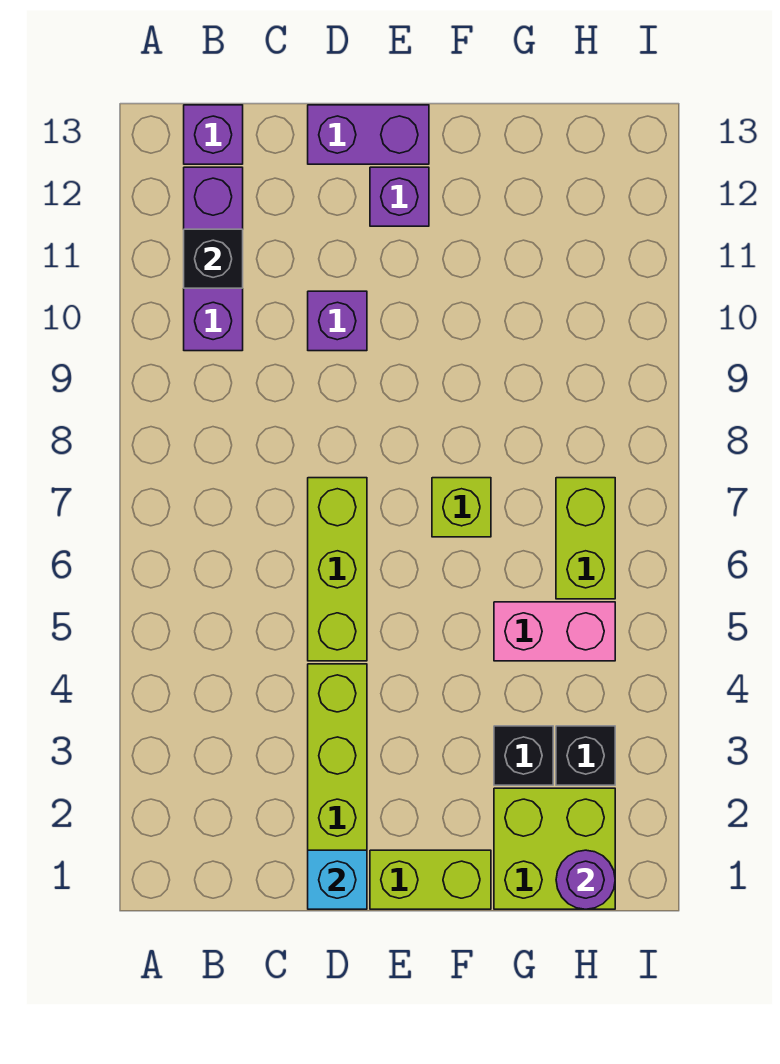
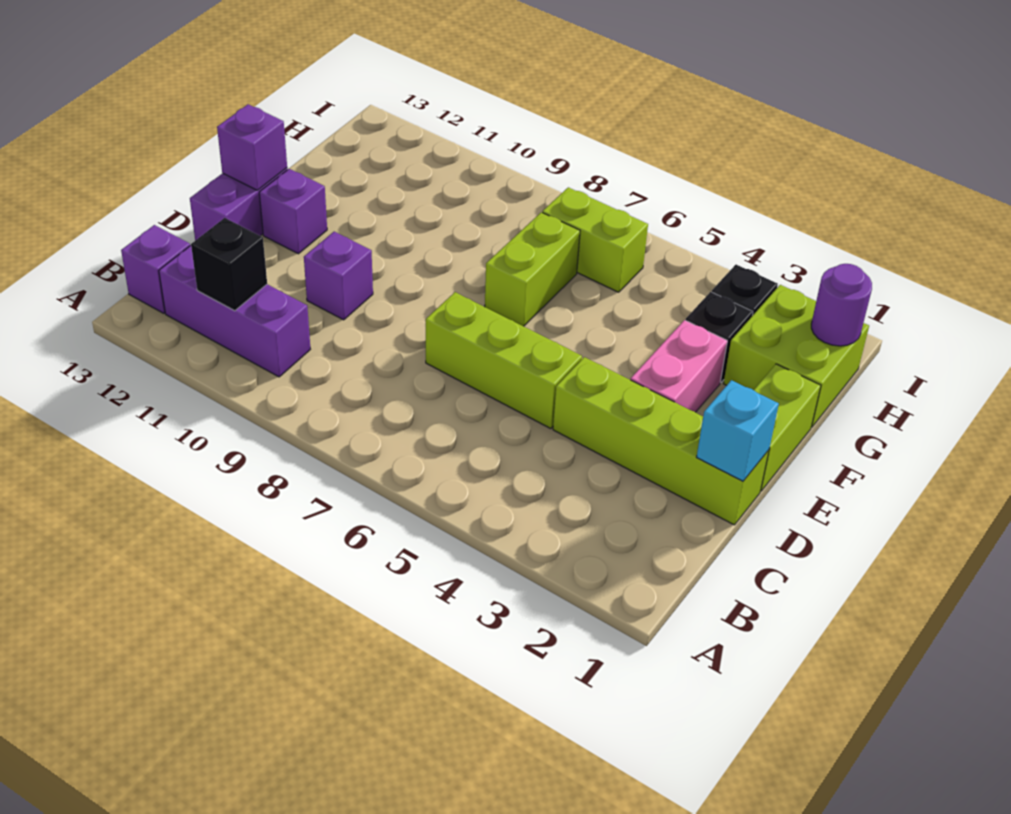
none -> purple brick E13 level 2
lime brick F7 level 1 -> lime brick F7:G7 level 1
pink brick G5:H5 level 1 -> pink brick E3:F3 level 1

